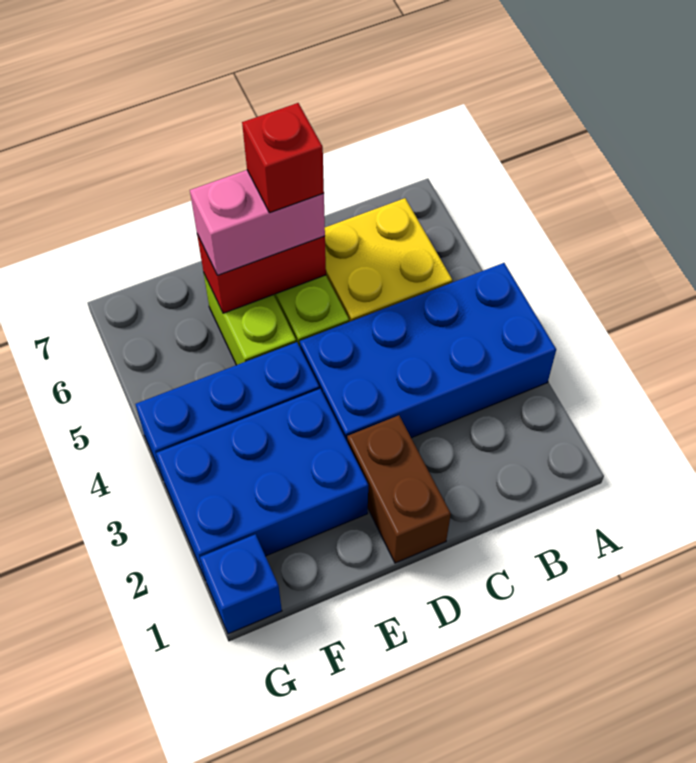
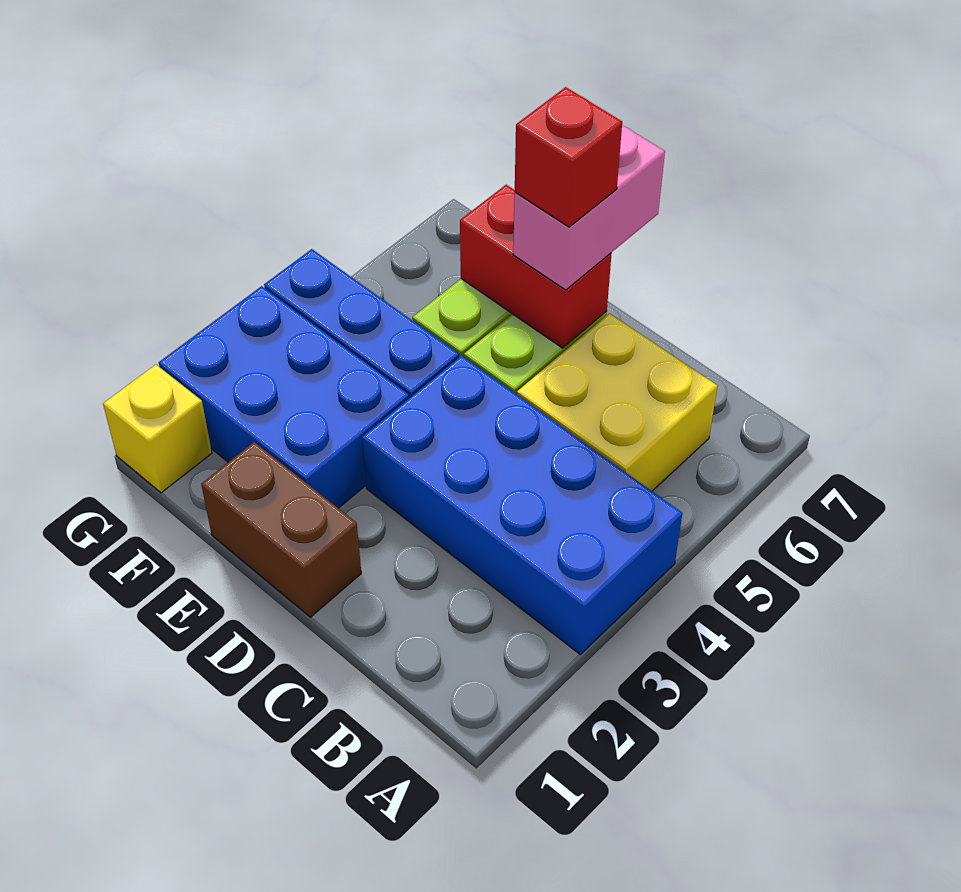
brown brick D1:D2 level 1 -> brown brick D1:E1 level 1
pink brick D6:E6 level 3 -> pink brick D6:D7 level 3
blue brick G1 level 1 -> yellow brick G1 level 1

